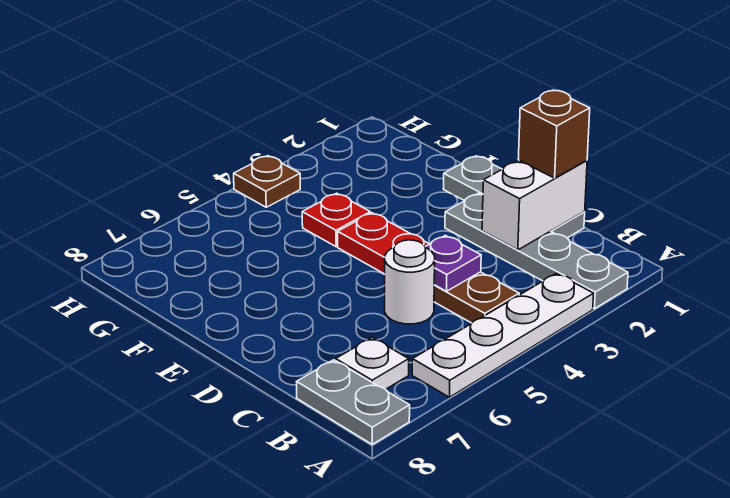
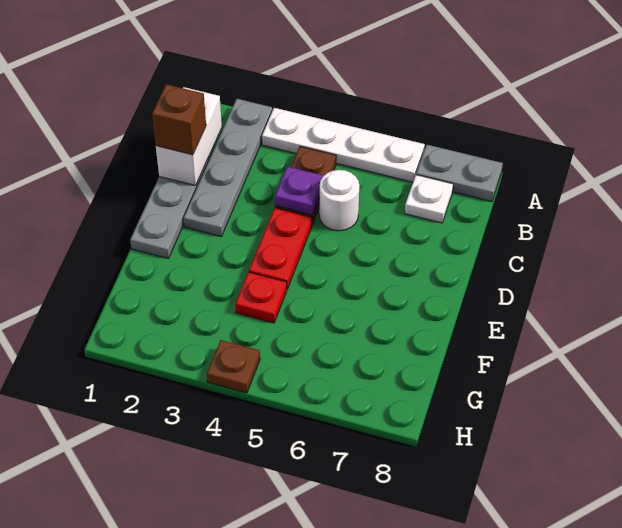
grey plate A8:B8 level 1 -> grey plate A7:A8 level 1
white brick C1:C2 level 2 -> white brick B1:C1 level 2

